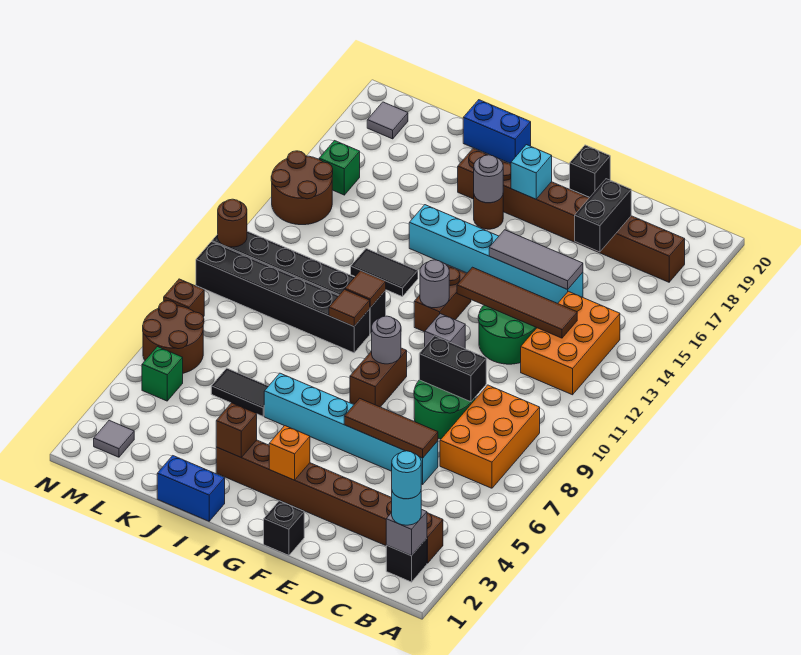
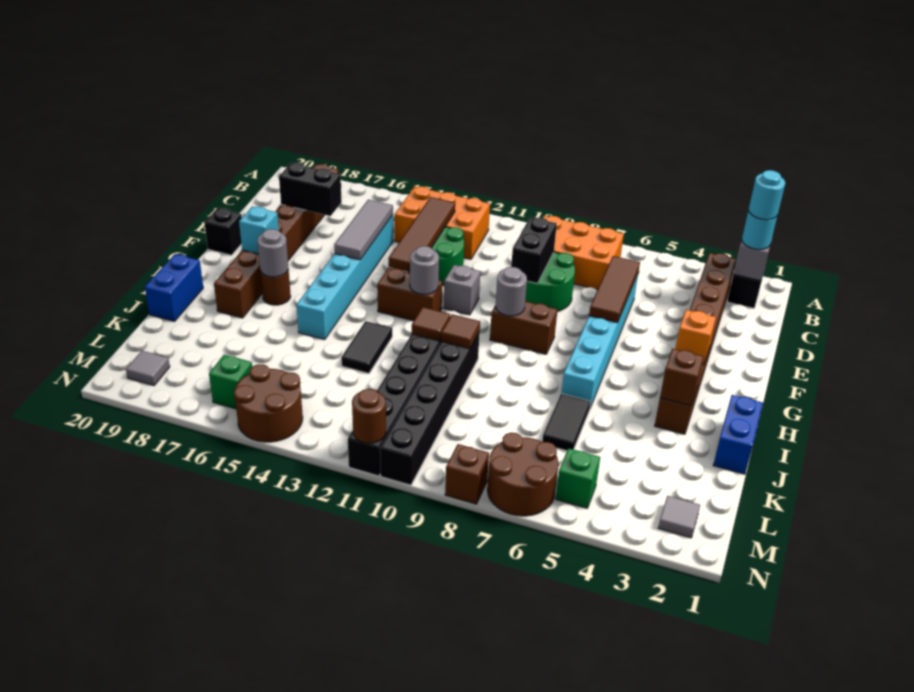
black brick F1 level 1 -> none

